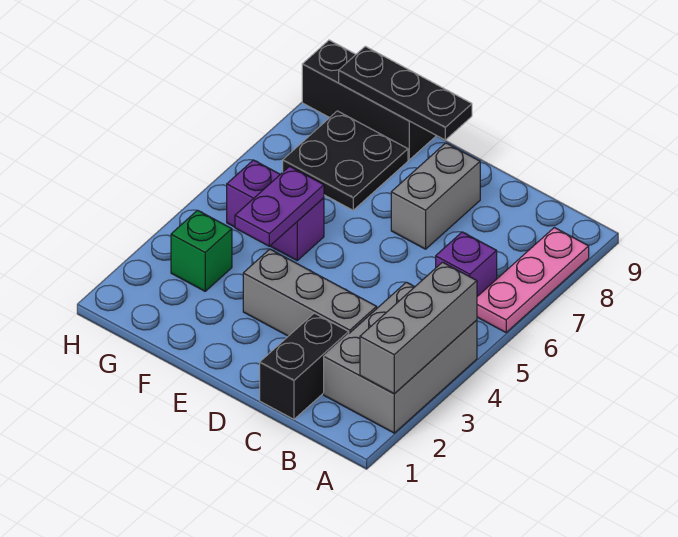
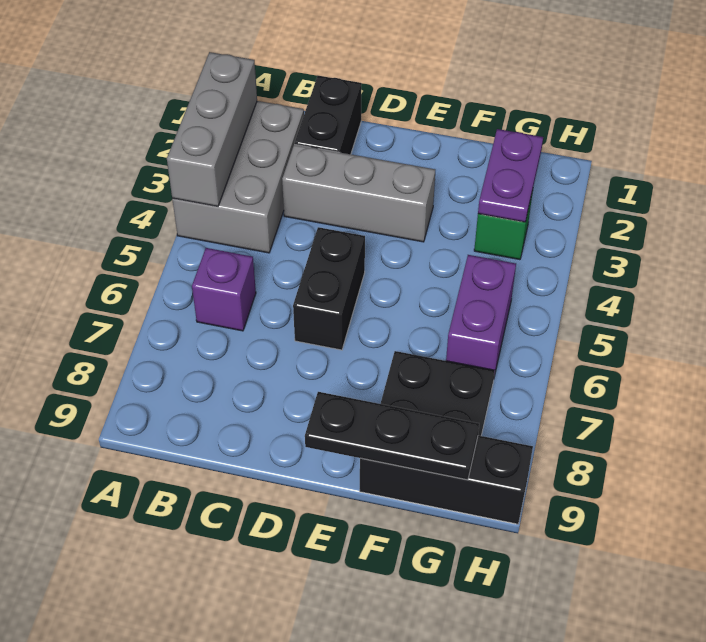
pink plate A6:A8 level 1 -> none
none -> black brick D5:D6 level 1
grey brick D7:D8 level 1 -> none
purple plate F4:F5 level 2 -> purple plate G2:G3 level 2
purple brick F5:G5 level 1 -> purple brick G5:G6 level 1

